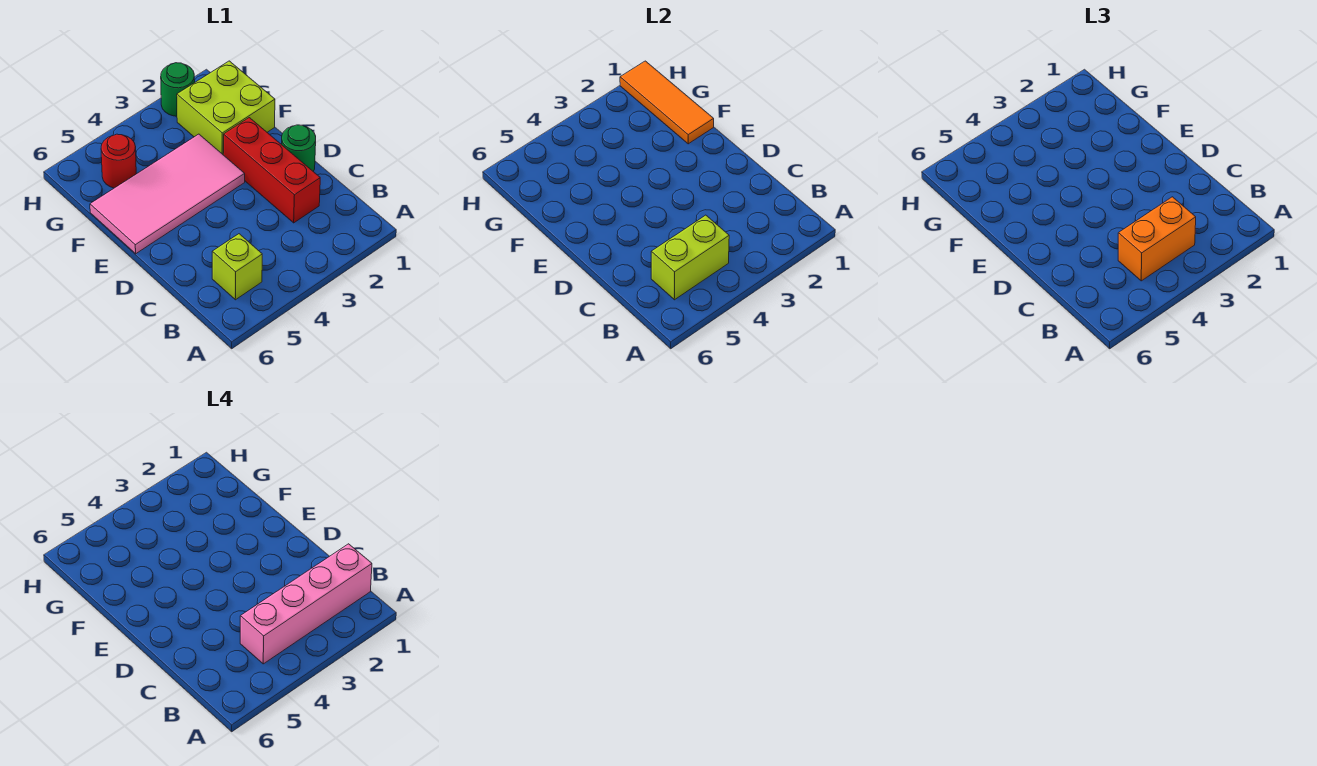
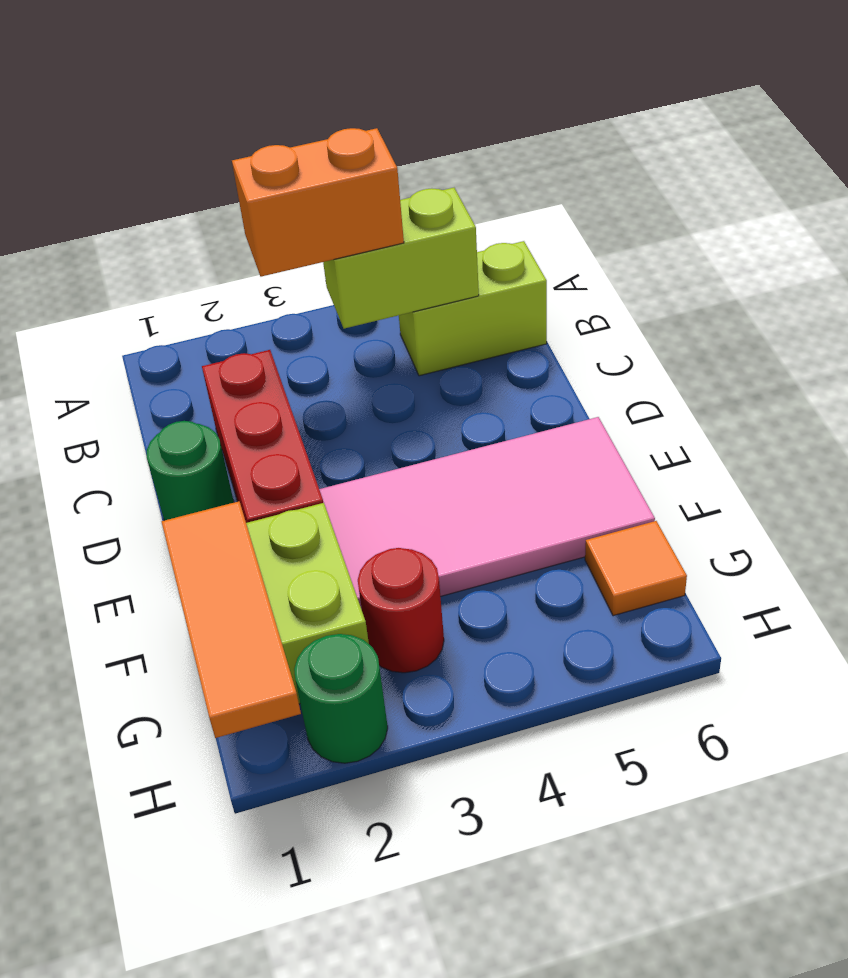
pink brick B1:B4 level 4 -> none
lime brick B5 level 1 -> lime brick B5:B6 level 1
red round brick G5 level 1 -> red round brick G3 level 1
none -> orange tile G6 level 1

